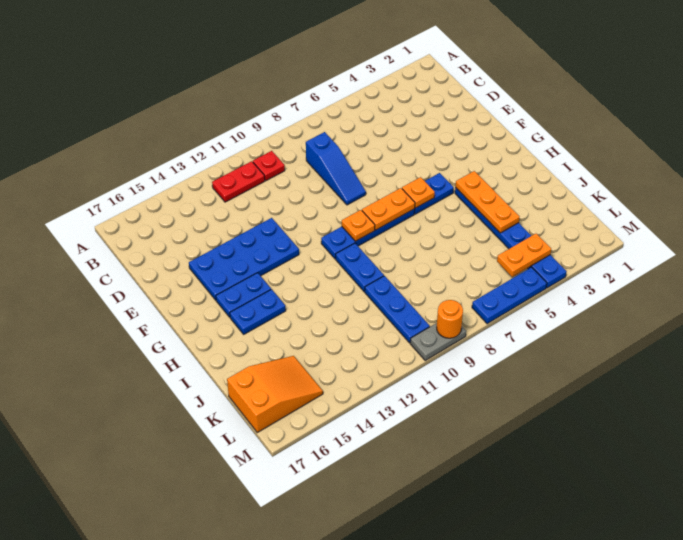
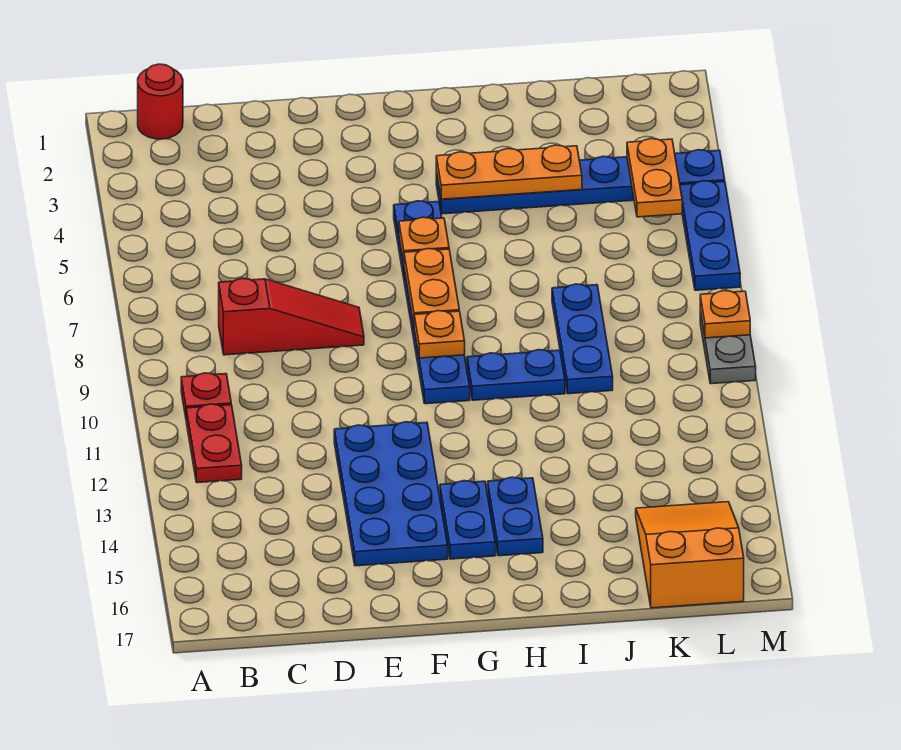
none -> red round brick B1 level 1
blue slope C8:E8 level 1 top C -> red slope C8:E8 level 1 top C
blue plate J10:L10 level 1 -> blue plate J8:J10 level 1
orange round brick M9 level 2 -> orange plate M9 level 2

